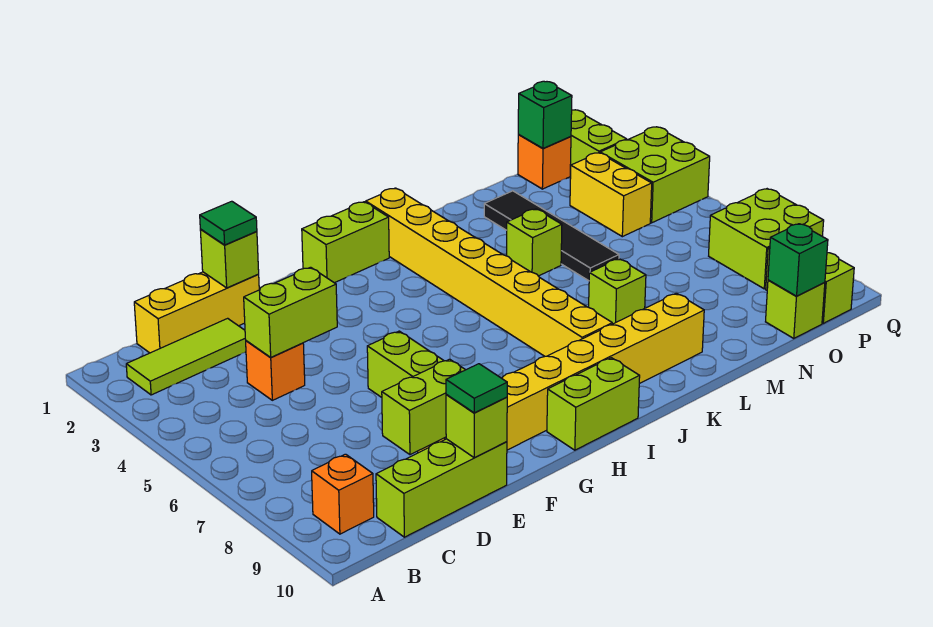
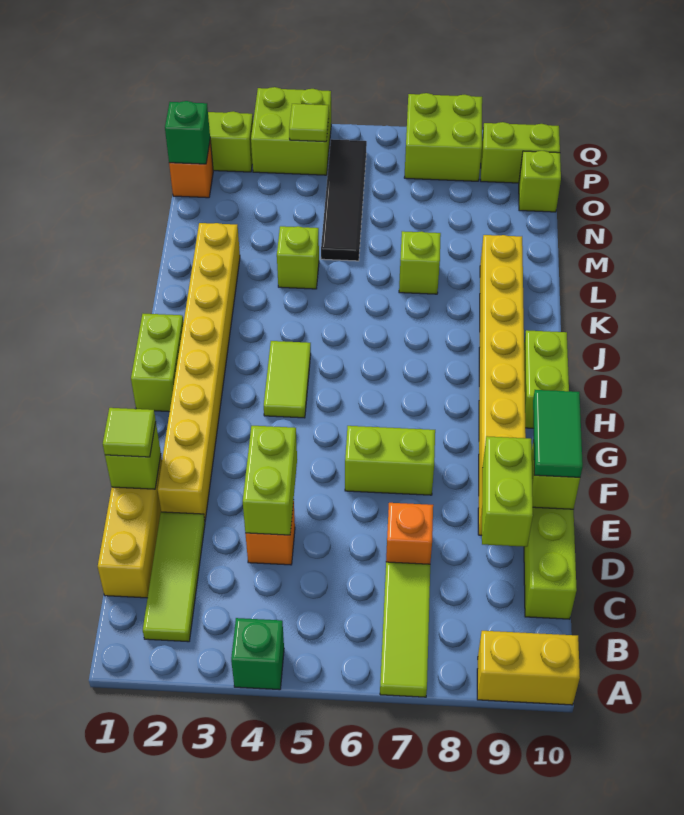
none -> lime tile A7:C7 level 1
orange brick B9 level 1 -> orange brick D7 level 1
green tile E1 level 3 -> lime tile E1 level 3
green tile E10 level 3 -> green tile E10:F10 level 3
none -> lime tile H4:I4 level 1
yellow brick J1:J8 level 1 -> yellow brick E2:L2 level 1
black tile M2:M5 level 1 -> black tile M5:P5 level 1
yellow brick O3:O4 level 1 -> yellow brick A9:A10 level 1
green brick O10 level 2 -> green brick A4 level 1
none -> lime tile P4 level 2

